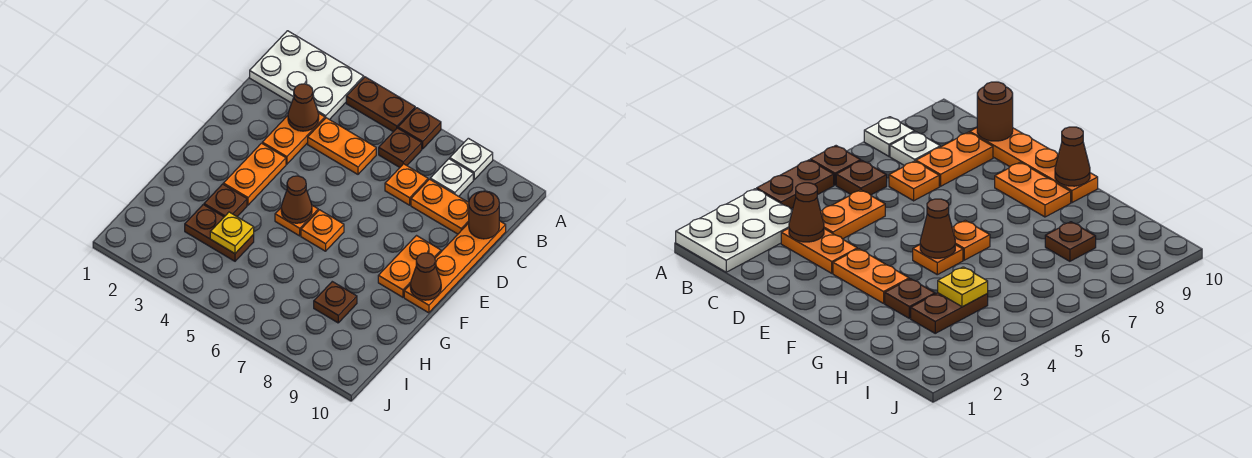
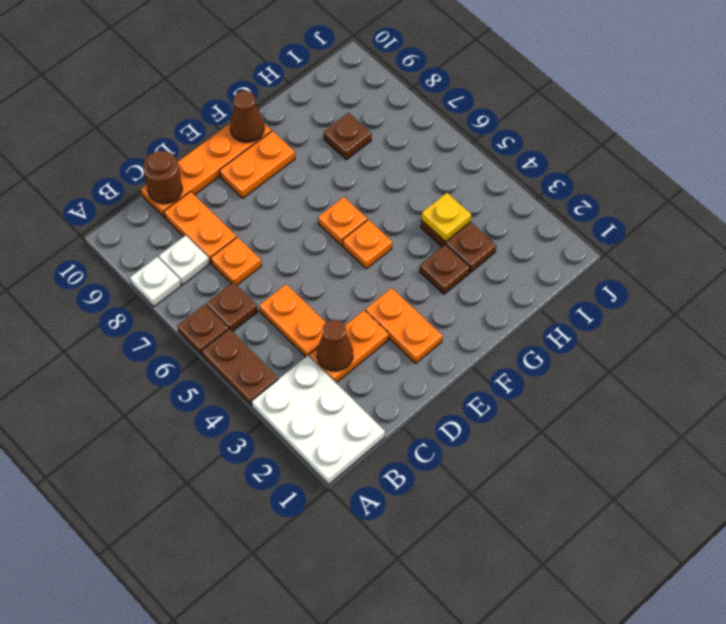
orange plate E3:F3 level 1 -> orange plate E2:E3 level 1
brown cone F5 level 2 -> none

